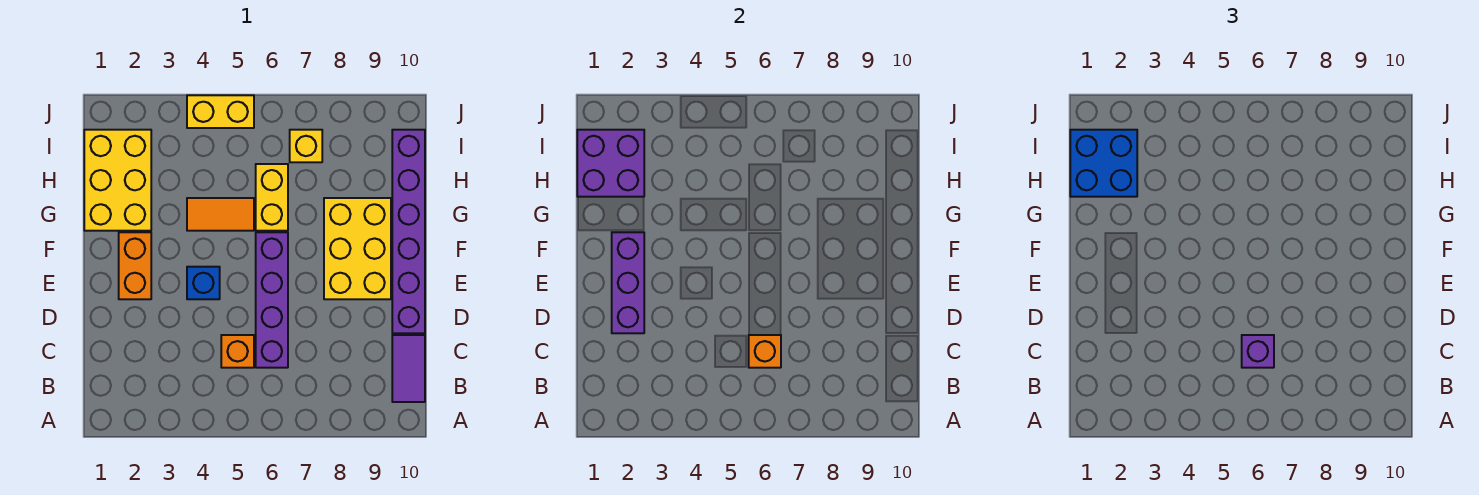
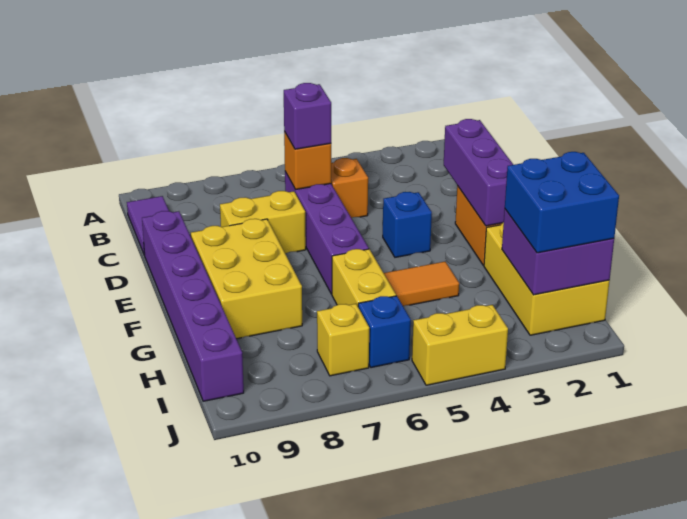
none -> yellow brick D7:D8 level 1
none -> blue brick I6 level 1

